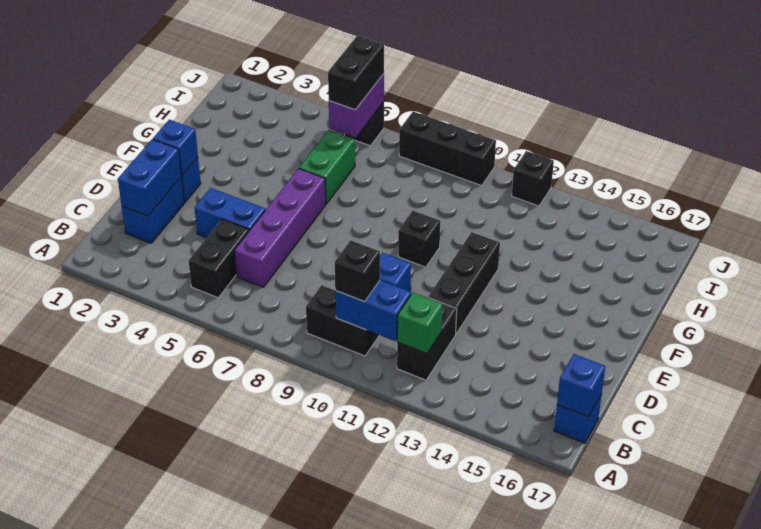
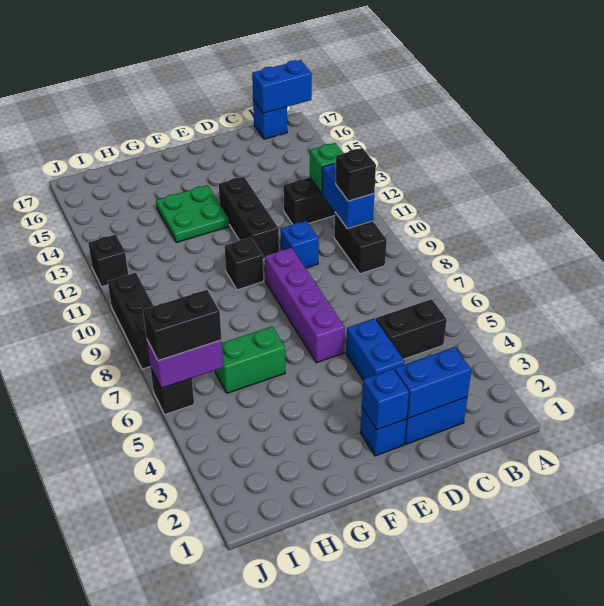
blue brick B17 level 2 -> blue brick A17:B17 level 2
purple brick C6:F6 level 1 -> purple brick E6:E9 level 1
black brick D12:F12 level 1 -> black brick E11:E13 level 1
none -> green plate F13:G14 level 1

